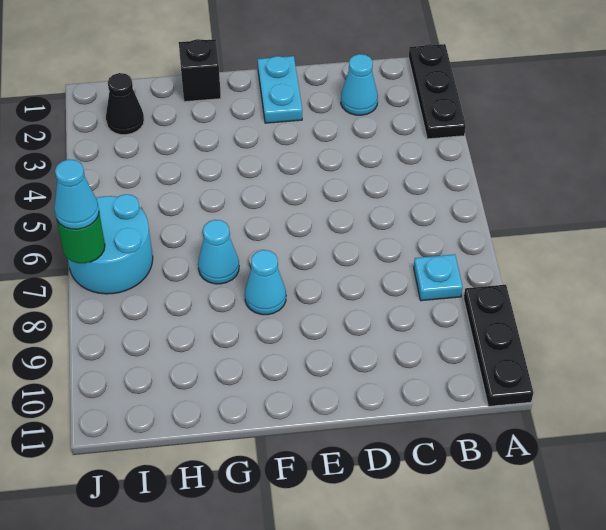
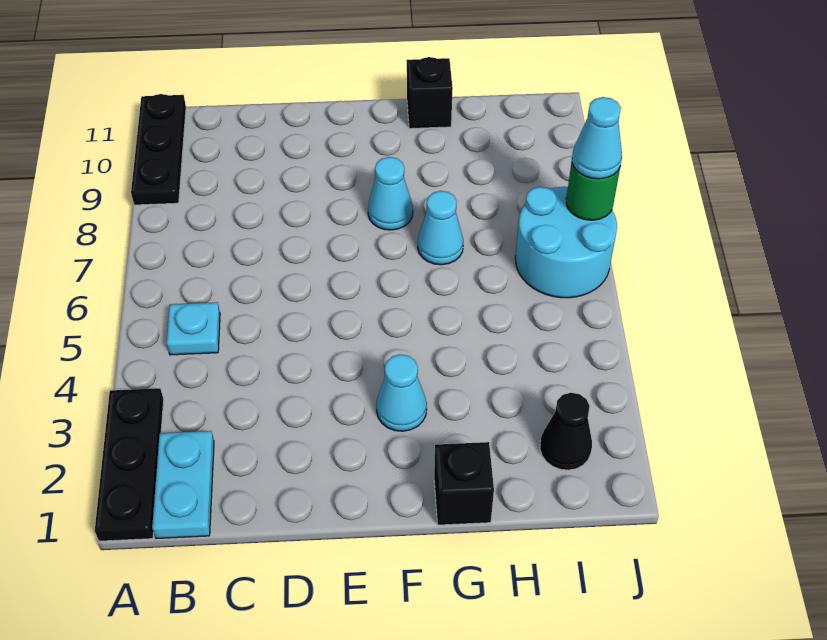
cyan plate B8 level 1 -> cyan plate B5 level 1
cyan cone C2 level 1 -> cyan cone F3 level 1
cyan plate E1:E2 level 1 -> cyan plate B1:B2 level 1
none -> black brick G11 level 1

